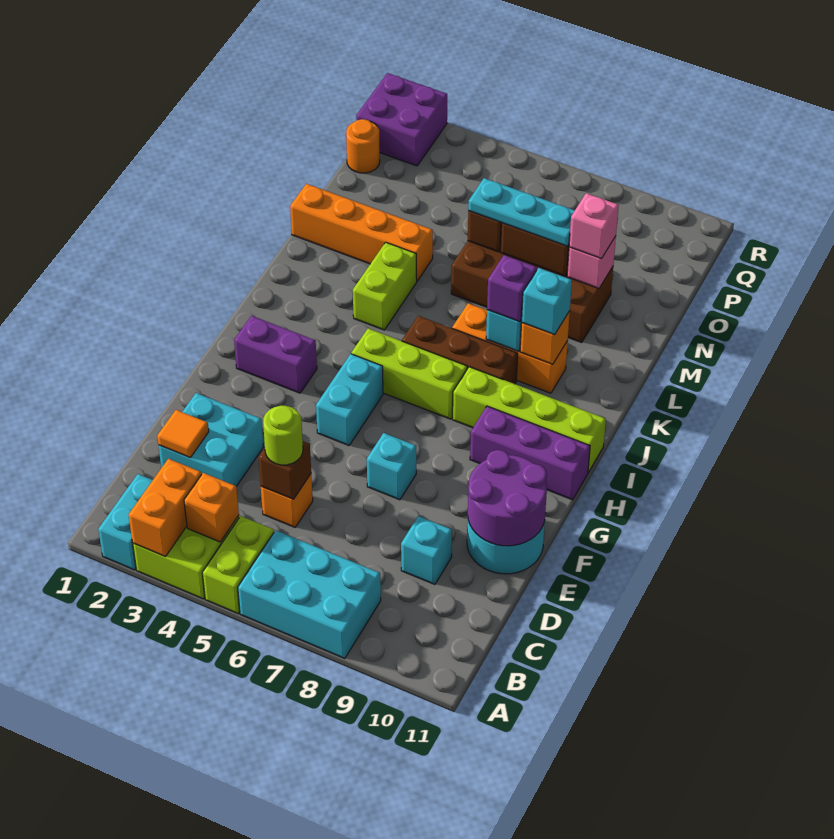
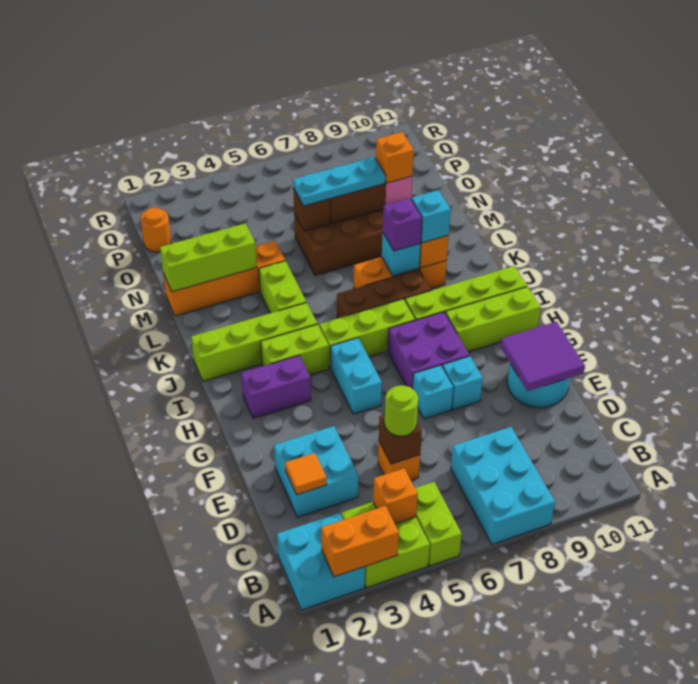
cyan brick A2:B2 level 1 -> cyan brick A1:B2 level 1
orange brick A3:B3 level 2 -> orange brick A2:A3 level 2
cyan brick A6:B8 level 1 -> cyan brick A7:C8 level 1
cyan brick D9 level 1 -> cyan brick F8 level 1
purple round brick E10:F11 level 2 -> purple tile E10:F11 level 2
purple brick H9:H11 level 1 -> lime brick H9:H11 level 1
none -> lime brick I3:I4 level 1
none -> lime brick J1:J4 level 1
none -> lime brick M1:M3 level 2
pink brick N9 level 3 -> orange brick N9 level 3
purple brick Q1:R2 level 1 -> purple brick G7:H8 level 1

